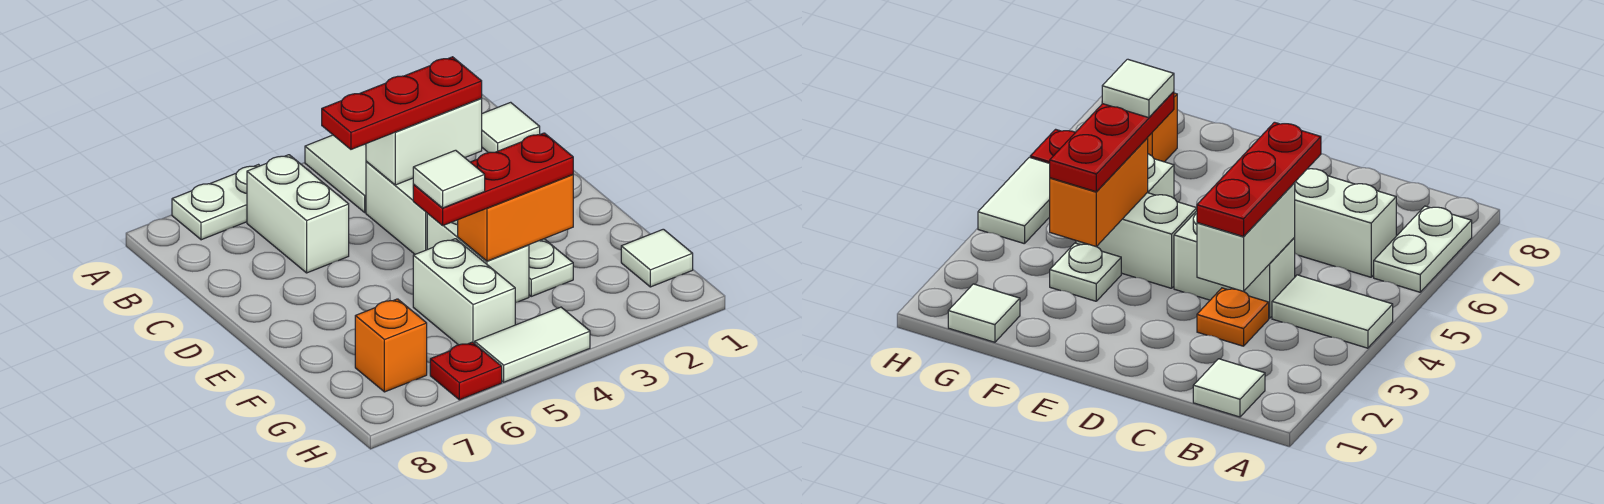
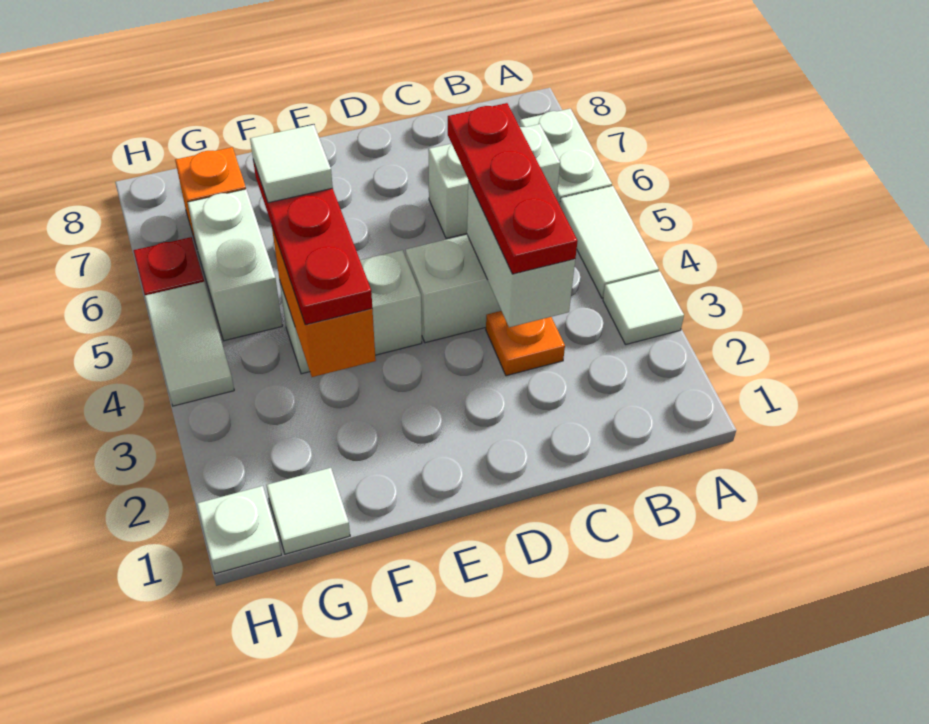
white tile A4:B4 level 1 -> white tile A4:A5 level 1
white tile B1 level 1 -> white tile A3 level 1
white plate F3 level 1 -> white plate H1 level 1
white brick F5:G5 level 1 -> white brick G5:G6 level 1

